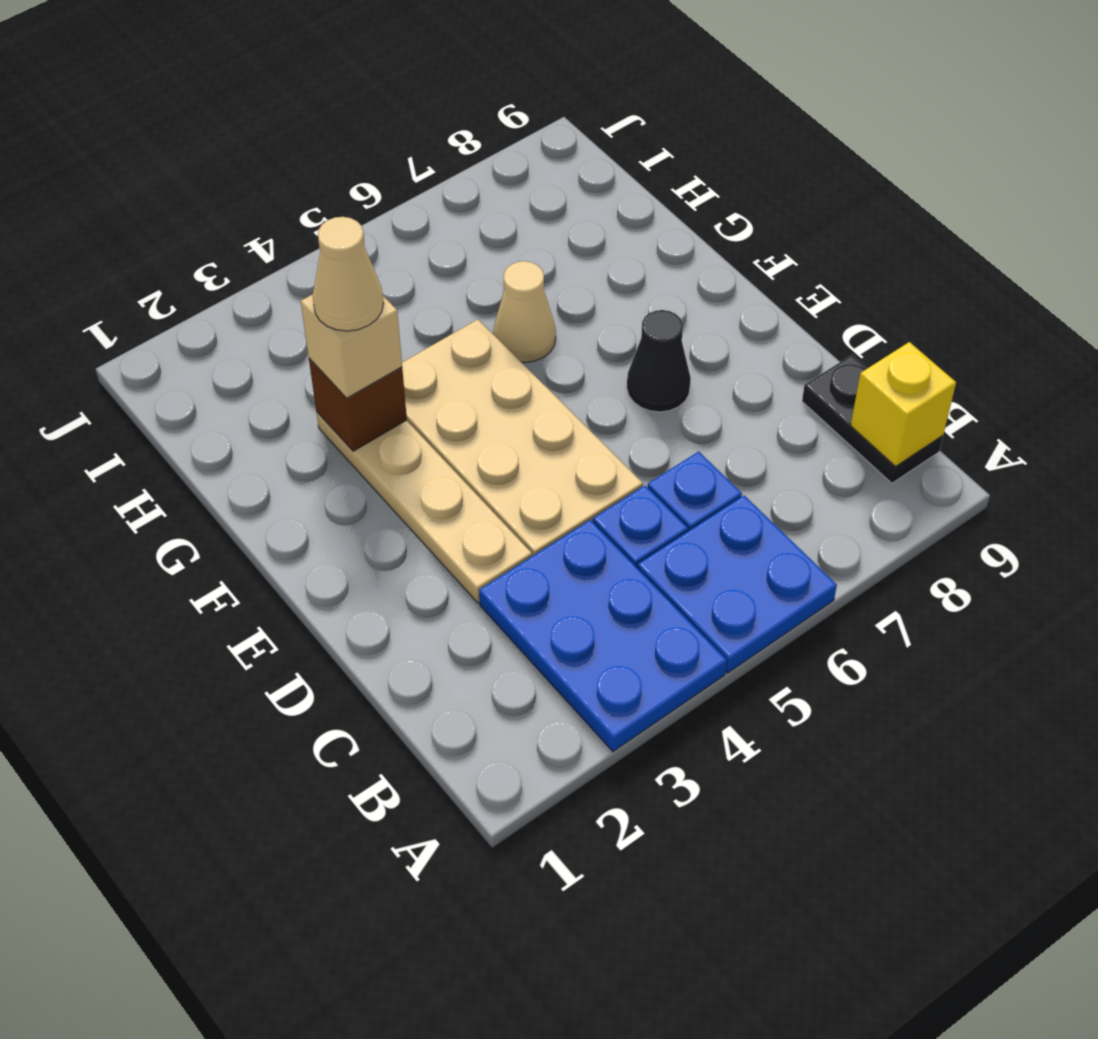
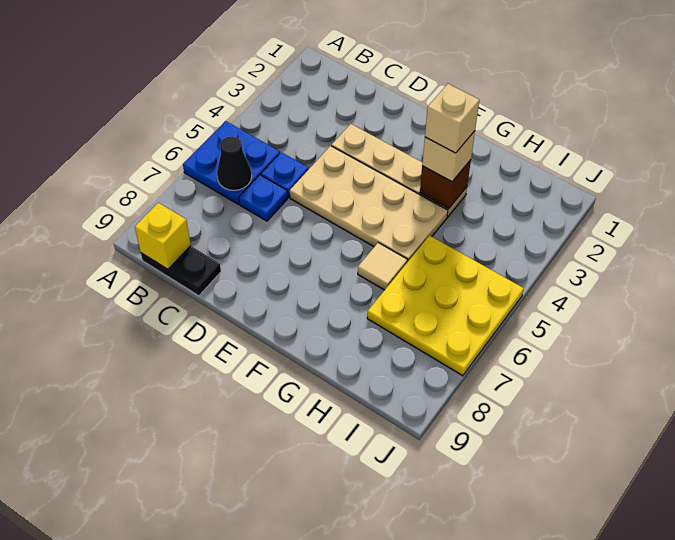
blue plate A3:C4 level 1 -> none
black cone E7 level 1 -> black cone B6 level 2
tan cone G3 level 4 -> tan brick G3 level 4
tan cone G6 level 1 -> tan tile G6 level 1
none -> yellow plate H5:J7 level 1

